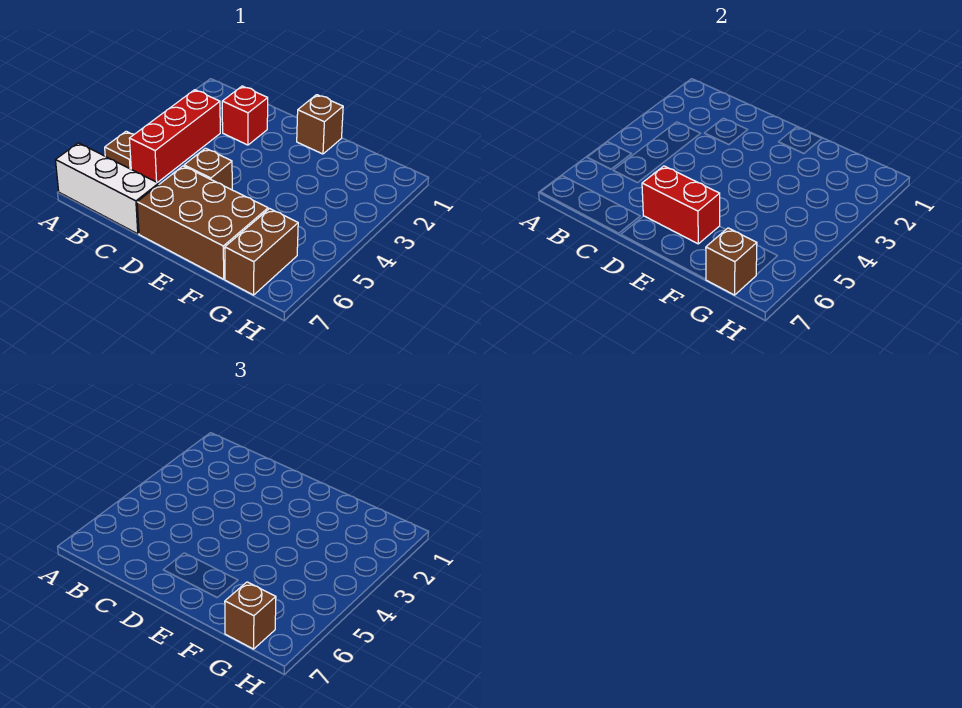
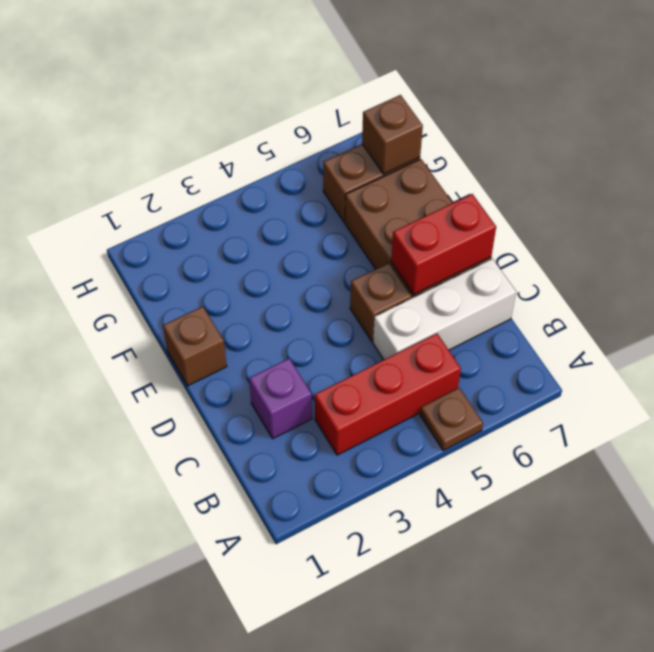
white brick A7:C7 level 1 -> white brick C5:C7 level 1
red brick C2 level 1 -> purple brick C2 level 1
red brick D6:E6 level 2 -> red brick D6:D7 level 2
brown brick G7 level 3 -> none

